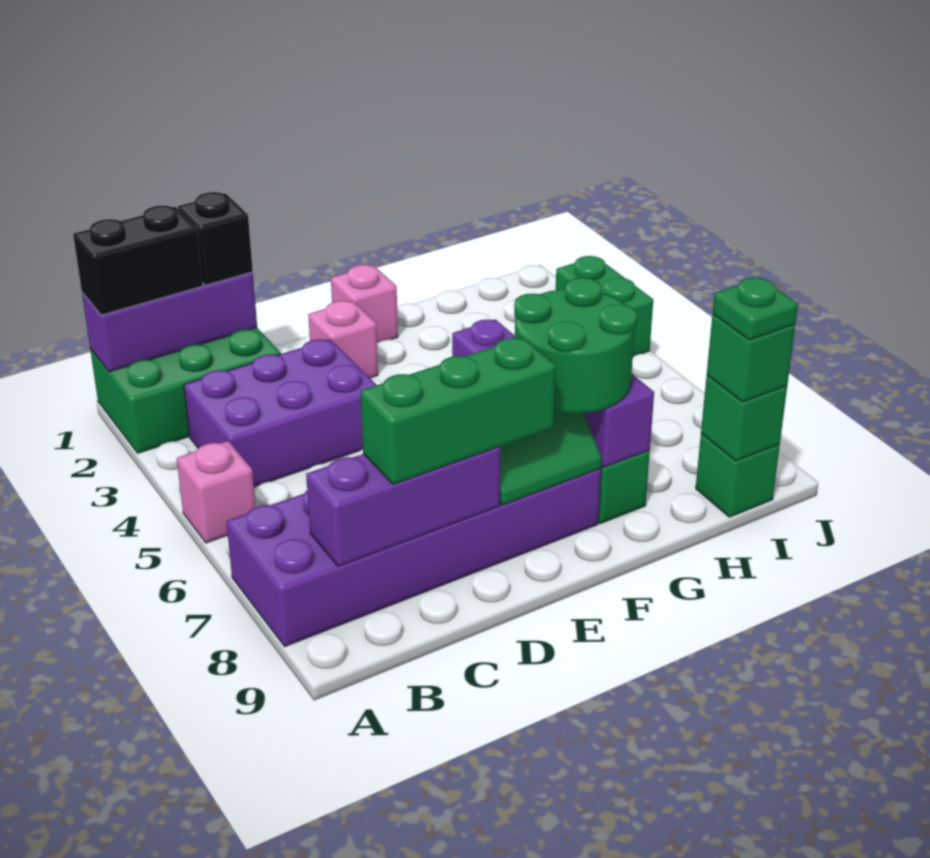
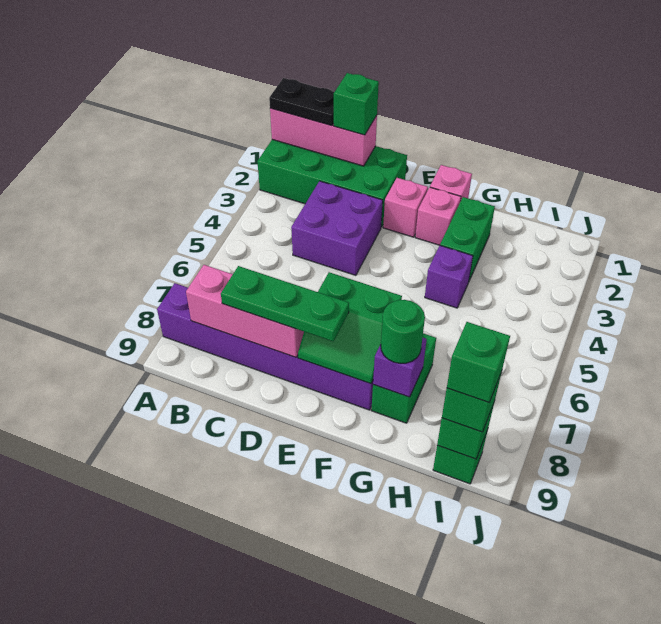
green brick A1:C2 level 1 -> green brick A1:D2 level 1
purple brick A1:C1 level 2 -> pink brick A1:C1 level 2
black brick A1:B1 level 3 -> black plate A1:B1 level 3
pink brick A5 level 1 -> pink brick F2 level 1
purple brick A7:F8 level 1 -> purple brick A8:F8 level 1
purple brick B3:D4 level 1 -> purple brick C3:D4 level 1
purple brick B8:D8 level 2 -> pink brick B8:D8 level 2
black brick C1 level 3 -> green brick C1 level 3
green brick C8:E8 level 3 -> green plate C8:E8 level 3
green round brick F7:G8 level 3 -> green round brick G8 level 3
green plate I9 level 4 -> green brick I9 level 4
green brick J3:J4 level 1 -> green brick G2:G3 level 1

